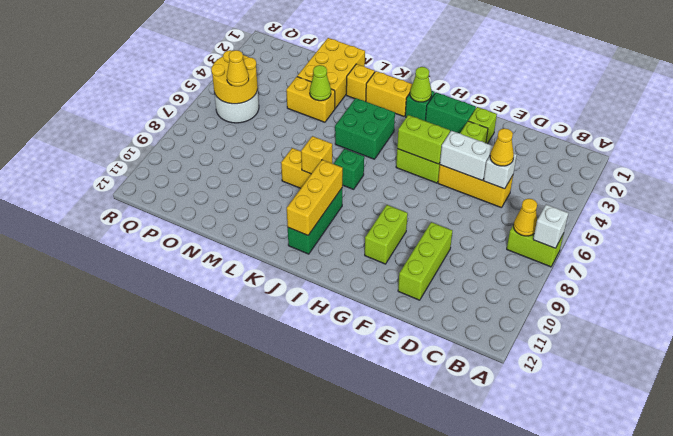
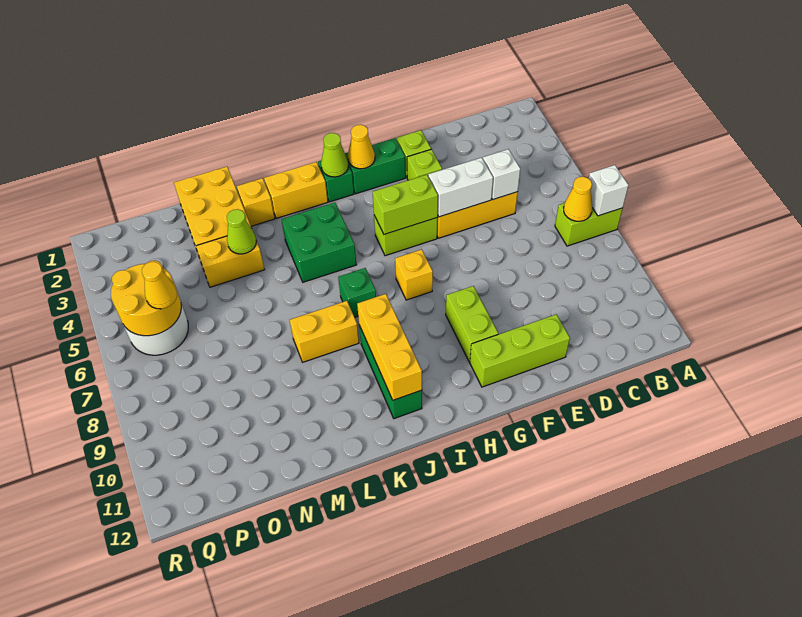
yellow cone D5 level 3 -> yellow cone H2 level 2
lime brick E9:E11 level 1 -> lime brick E11:G11 level 1
yellow brick K8 level 2 -> yellow brick H7 level 1

